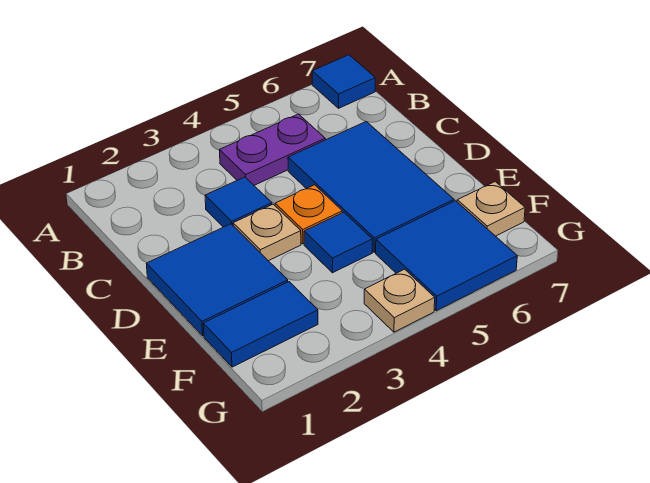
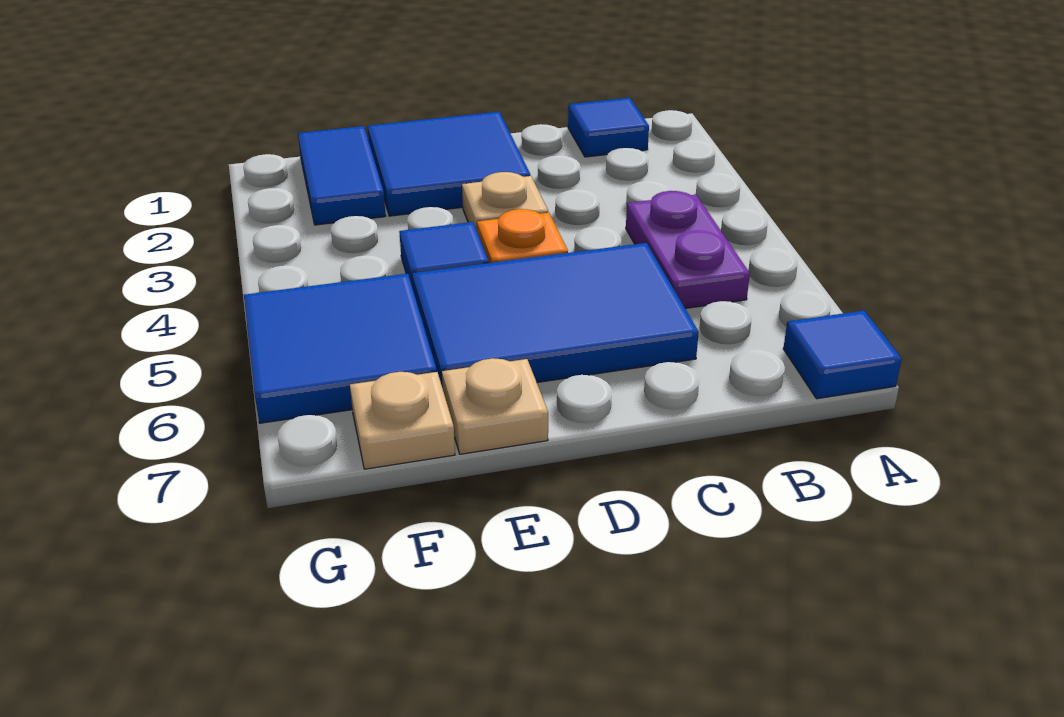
blue tile C3 level 1 -> blue tile B1 level 1
tan plate G4 level 1 -> tan plate E7 level 1

